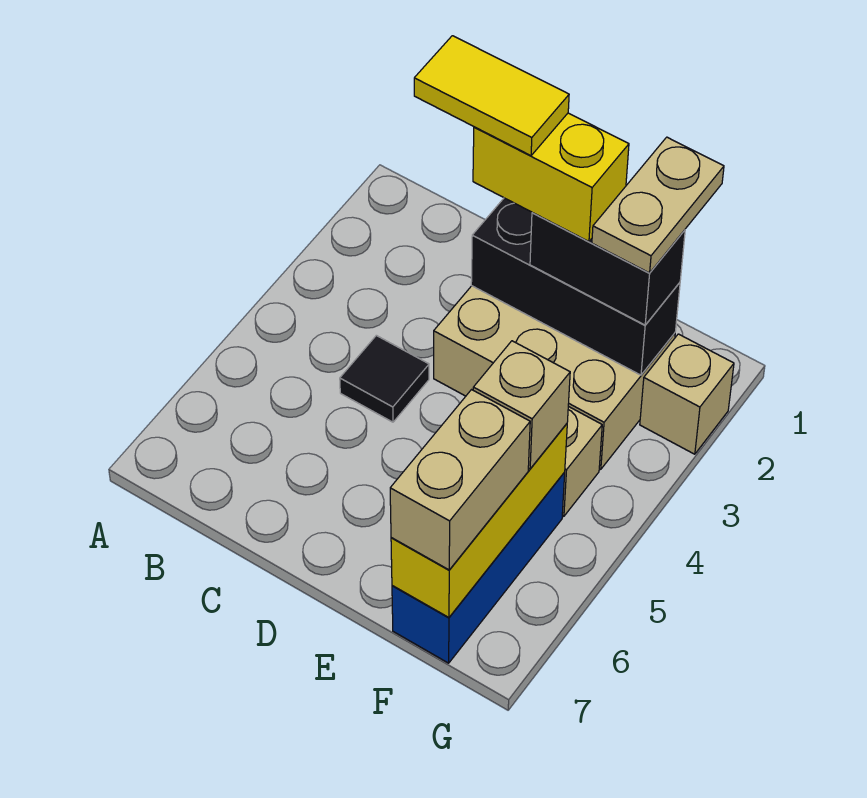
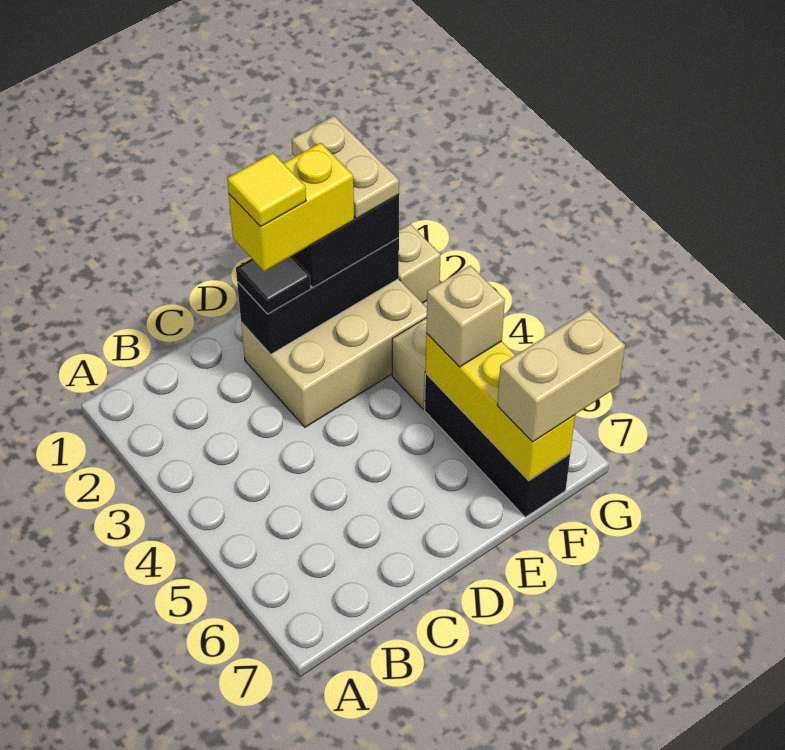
yellow tile C2:D2 level 5 -> yellow tile D2 level 5
black tile C4 level 1 -> black tile D2 level 3
blue brick F5:F7 level 1 -> black brick F5:F7 level 1
tan brick F6:F7 level 3 -> tan brick F7:G7 level 3

